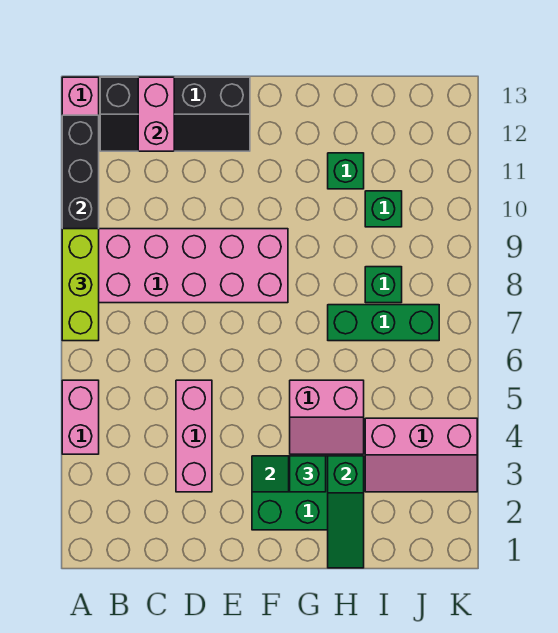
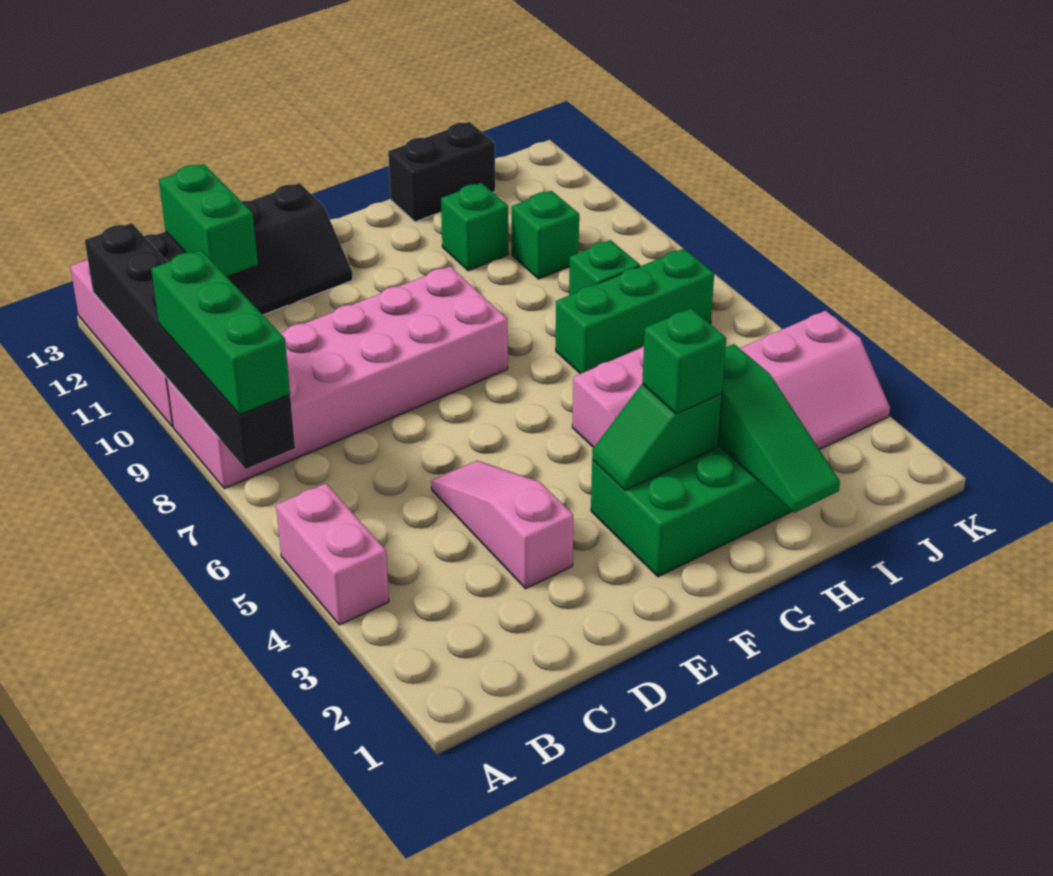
lime brick A7:A9 level 3 -> green brick A7:A9 level 3
pink brick C12:C13 level 2 -> green brick C12:C13 level 2
pink brick D3:D5 level 1 -> pink slope D3:D5 level 1 top 3
none -> black brick H13:I13 level 1

